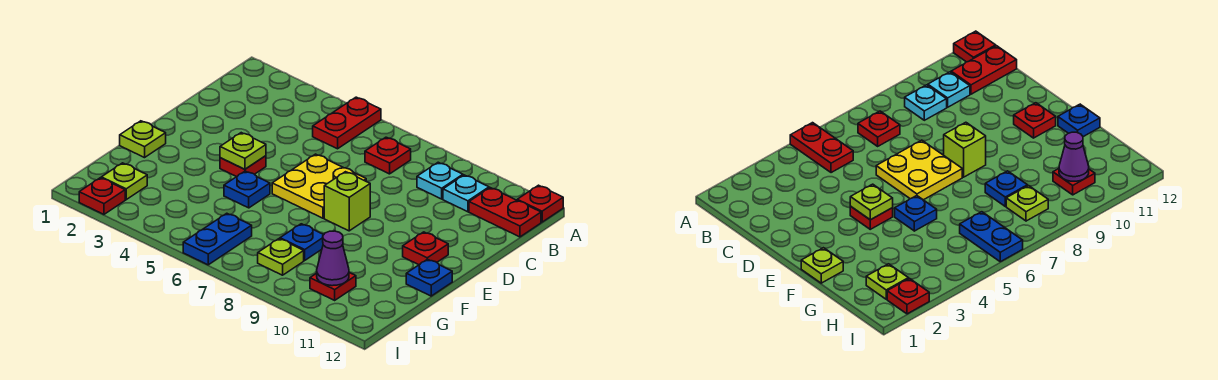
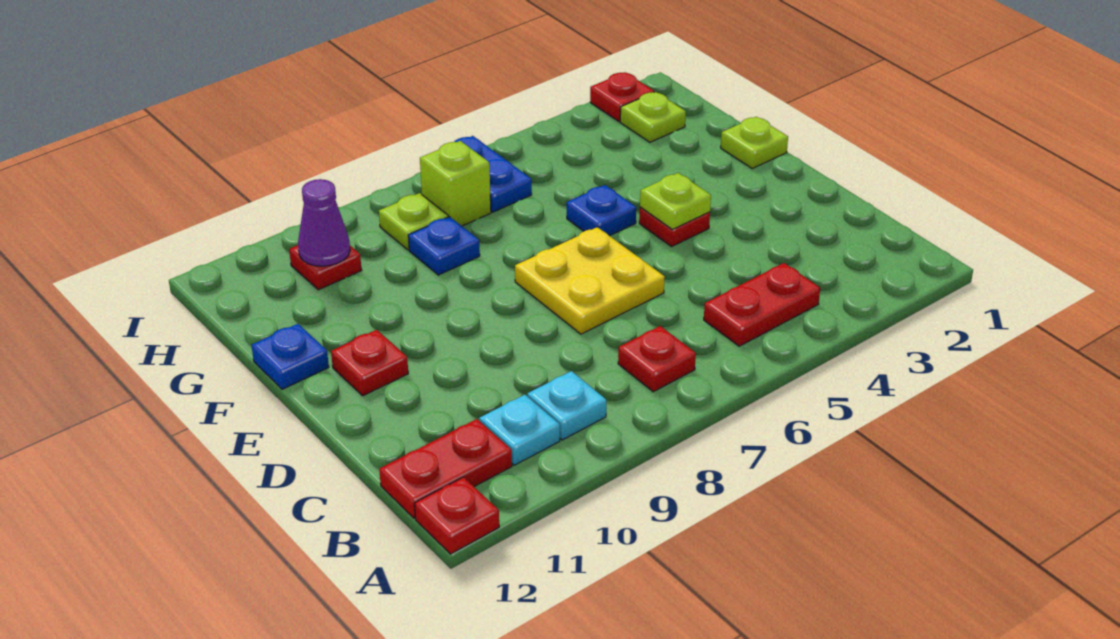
red plate A5:B5 level 1 -> red plate B4:B5 level 1
lime brick E8 level 1 -> lime brick H7 level 1

